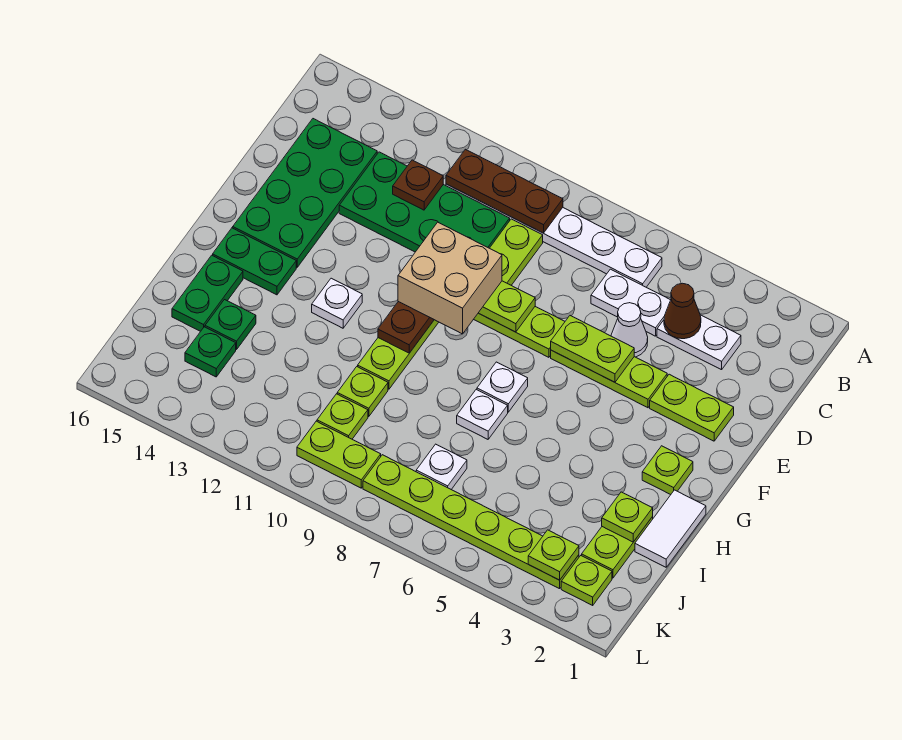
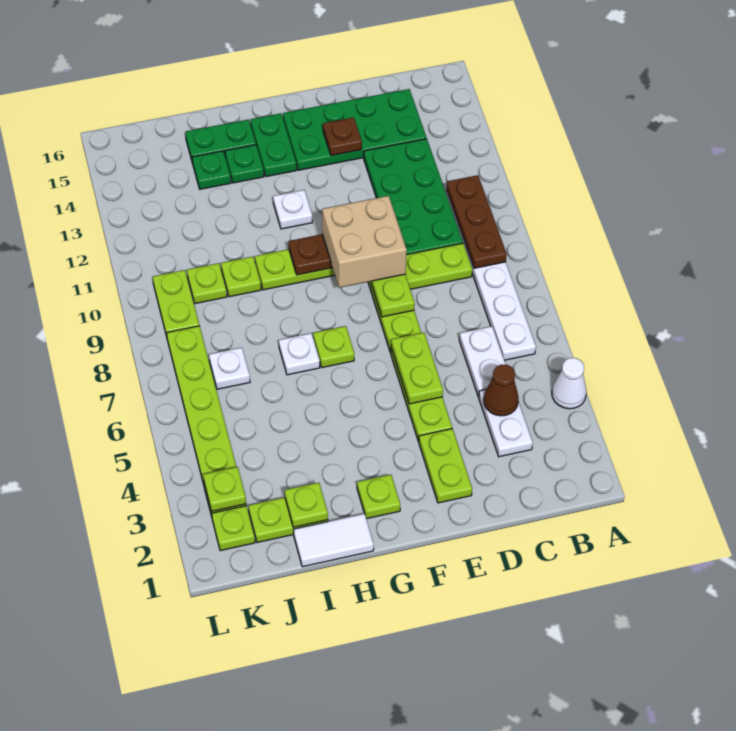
brown plate C12 level 2 -> brown plate E14 level 2
white cone D5 level 1 -> white cone A4 level 1
white plate G7 level 1 -> lime plate G7 level 1
green plate J14 level 1 -> green plate H14 level 1

